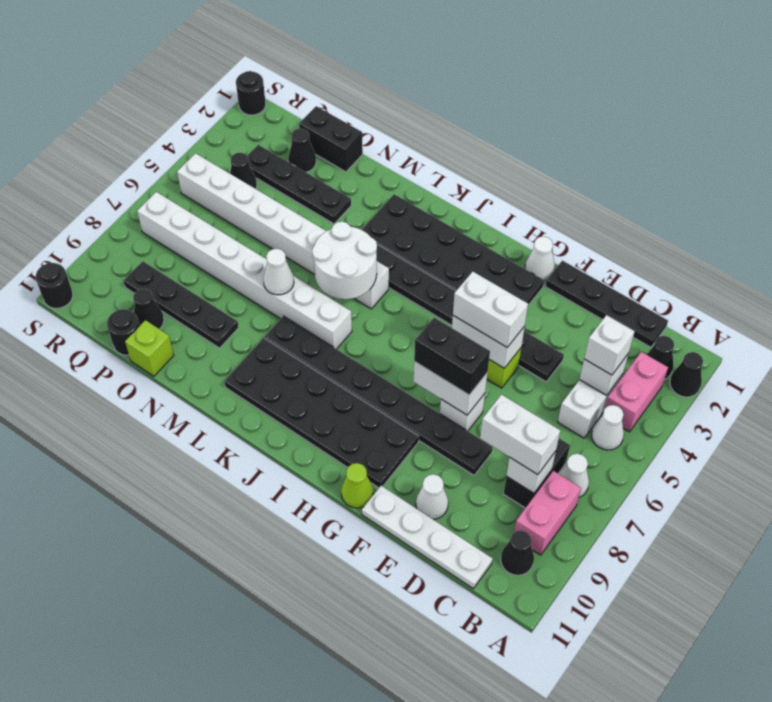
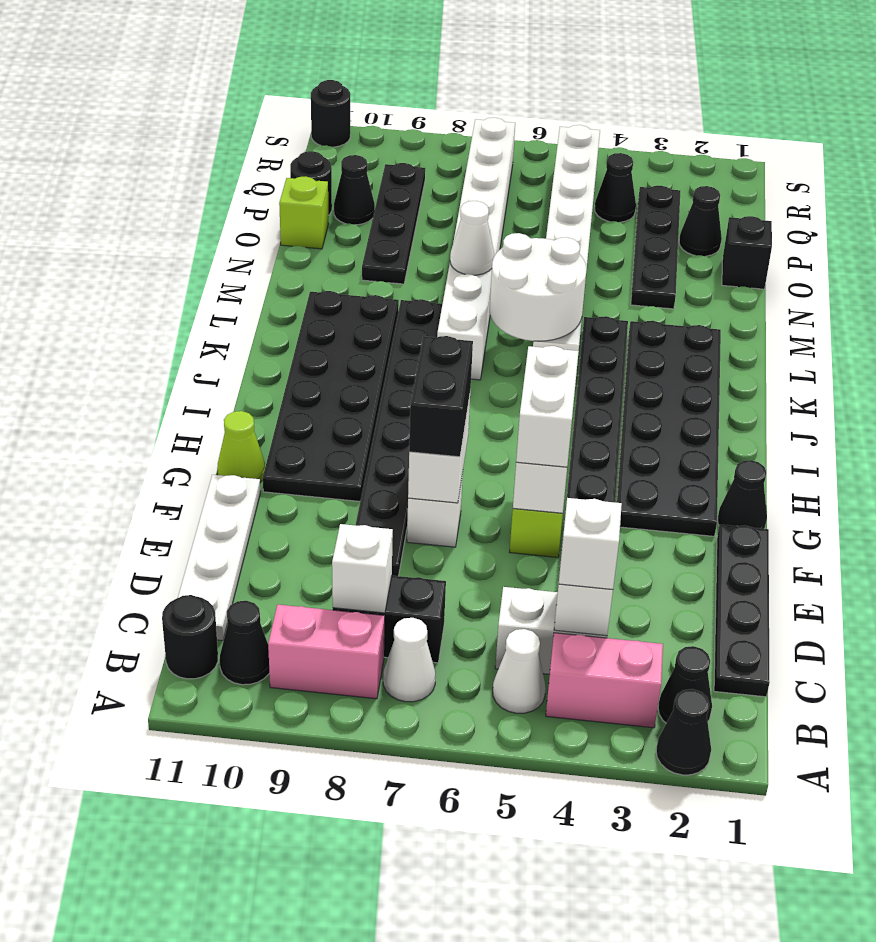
white brick C8:D8 level 3 -> none
white cone E10 level 1 -> none
white cone G1 level 1 -> black cone G1 level 1
black brick O1:P1 level 1 -> black brick O1 level 1
black round brick S1 level 1 -> black round brick B11 level 1

